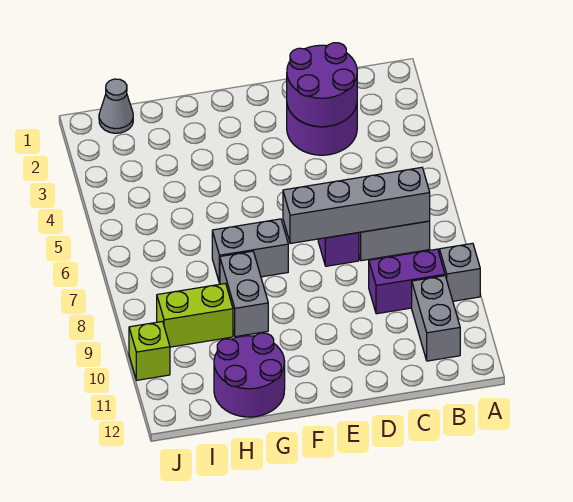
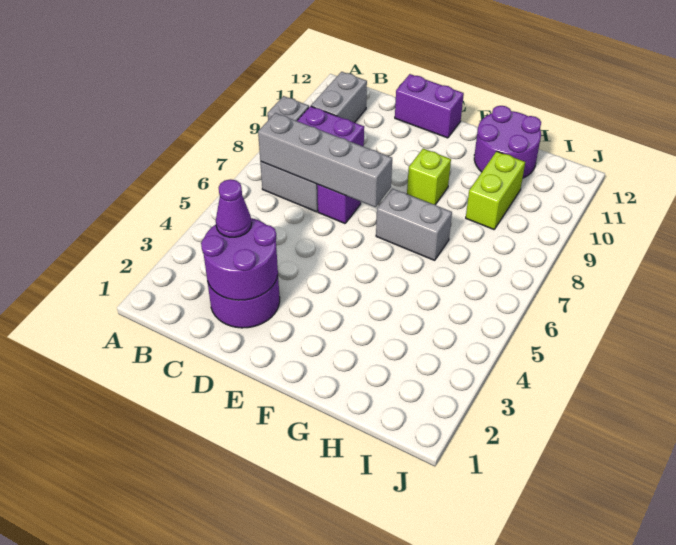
none -> purple cone C3 level 3
none -> purple brick D12:E12 level 1
grey brick G8:G9 level 1 -> none
lime brick H9:I9 level 1 -> lime brick H9:H10 level 1
grey cone I1 level 1 -> none
lime brick J10 level 1 -> lime brick F9 level 1

